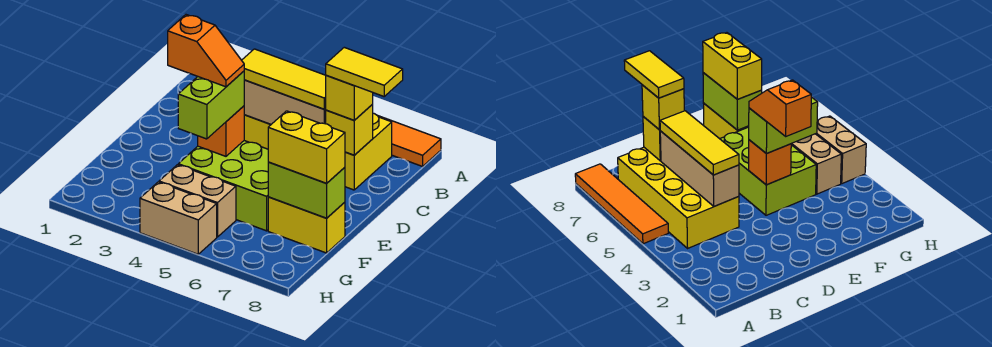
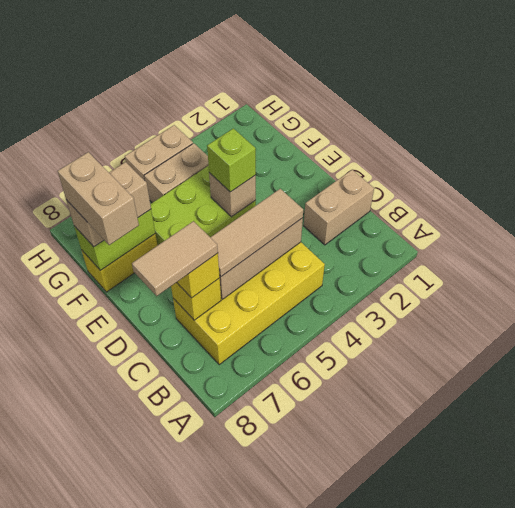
orange tile A5:A8 level 1 -> none
none -> tan brick C1:C2 level 1
yellow tile C4:C6 level 3 -> tan tile C4:C6 level 3
yellow tile C7:C8 level 4 -> tan tile C7:C8 level 4
orange slope E3:E4 level 4 top 3 -> none
orange brick E4 level 2 -> tan brick E4 level 2
lime brick E4:F4 level 3 -> lime brick E4 level 3
none -> tan brick E8:F8 level 4
yellow brick F7:F8 level 3 -> tan brick F7:F8 level 3

